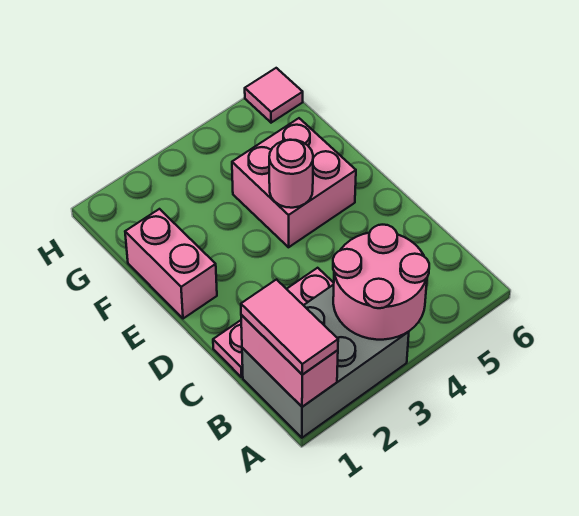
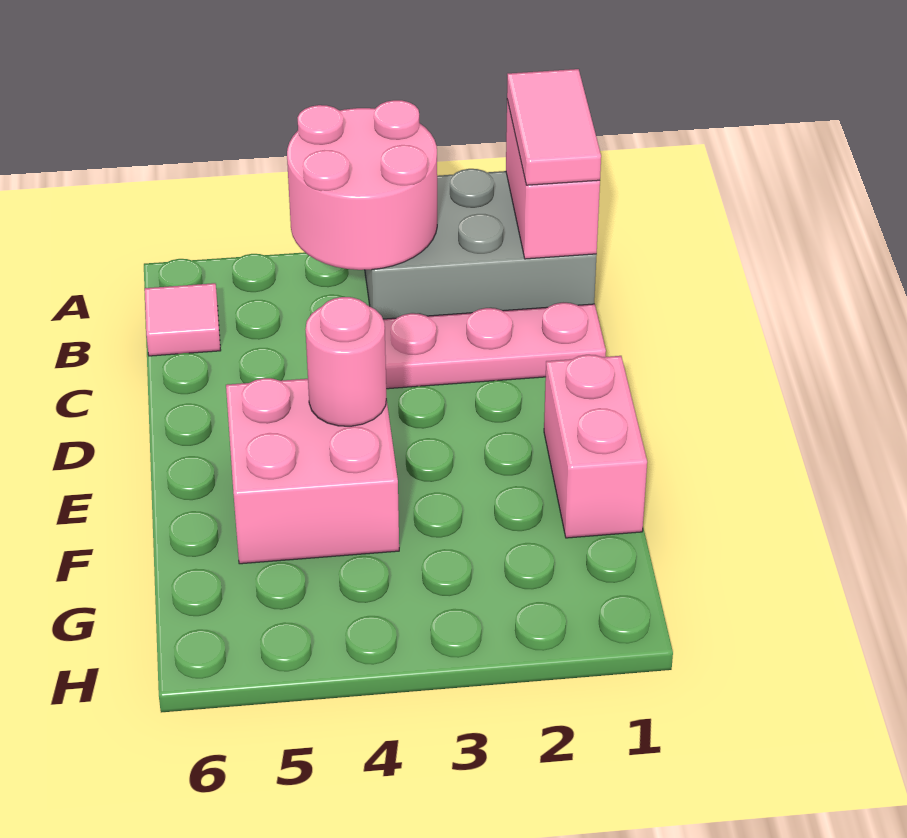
pink tile H6 level 1 -> pink tile B6 level 1

